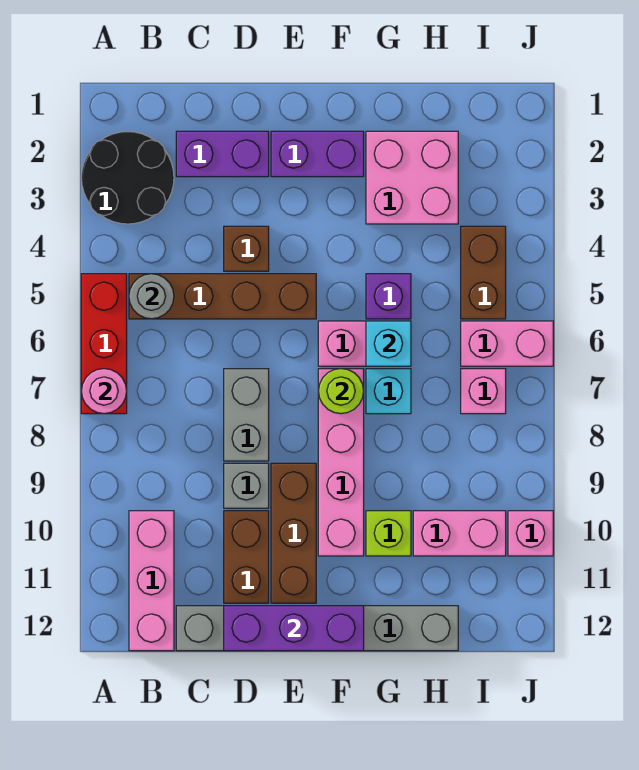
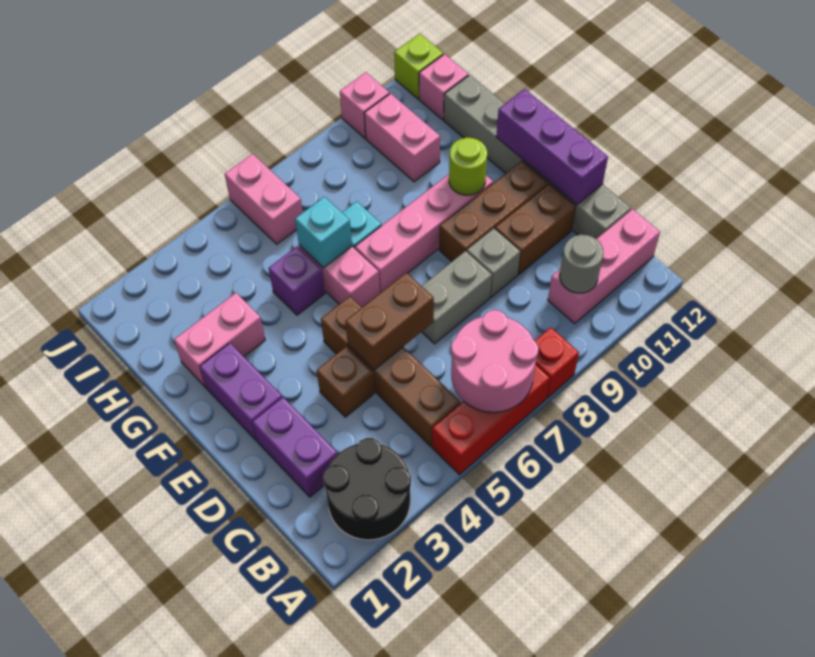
pink round brick A7 level 2 -> pink round brick A6:B7 level 2
none -> red brick A8 level 1
grey round brick B5 level 2 -> grey round brick B10 level 2
lime round brick F7 level 2 -> lime round brick F10 level 2
pink brick G2:H3 level 1 -> pink brick G2:G3 level 1
lime brick G10 level 1 -> lime brick J12 level 1
brown brick I4:I5 level 1 -> brown brick D5:D6 level 2
pink brick I7 level 1 -> pink brick I12 level 1

